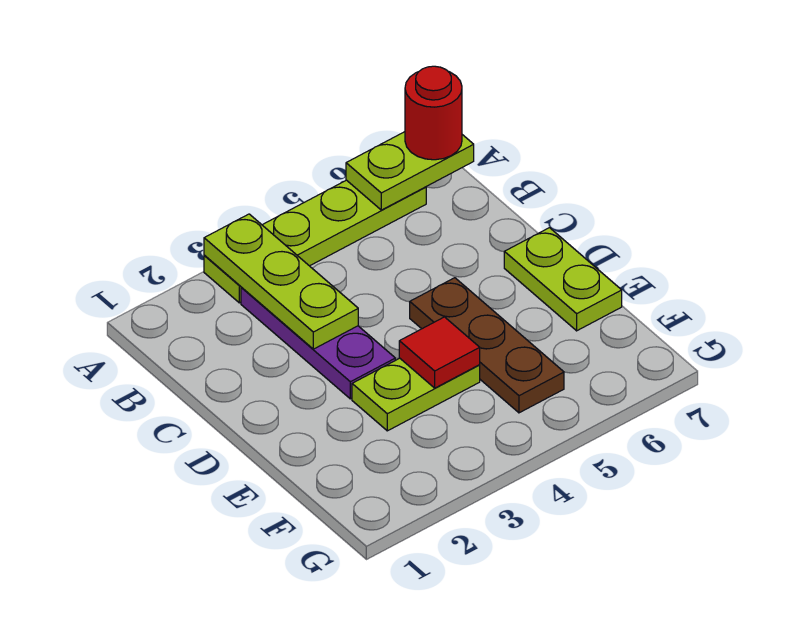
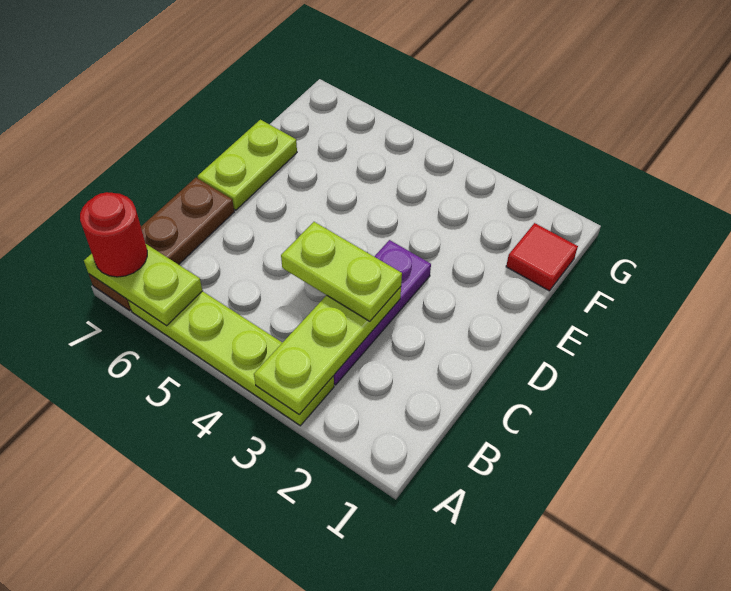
brown plate D5:F5 level 1 -> brown plate A7:C7 level 1
lime plate E3:E4 level 1 -> lime plate C3:C4 level 3
red tile E4 level 2 -> red tile F1 level 1

